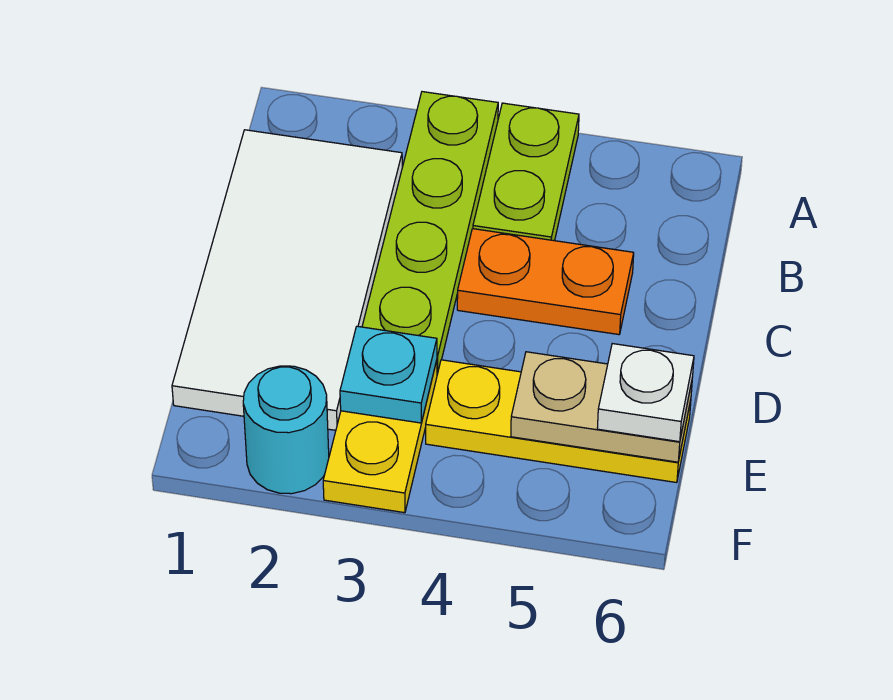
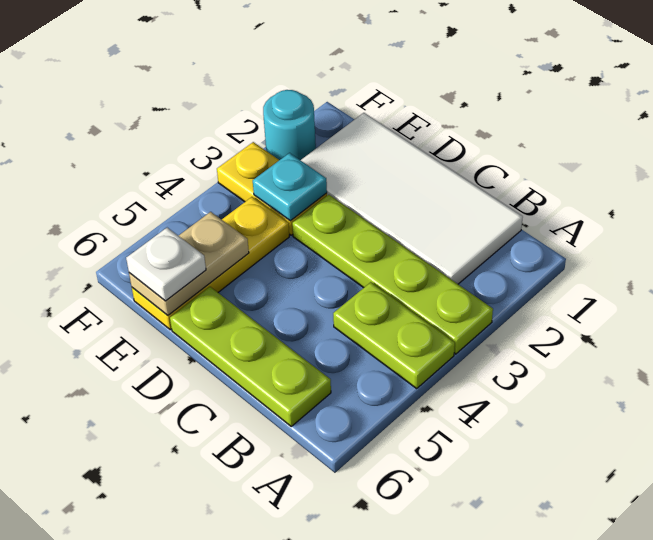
none -> lime plate B6:D6 level 1
orange plate C4:C5 level 1 -> none

